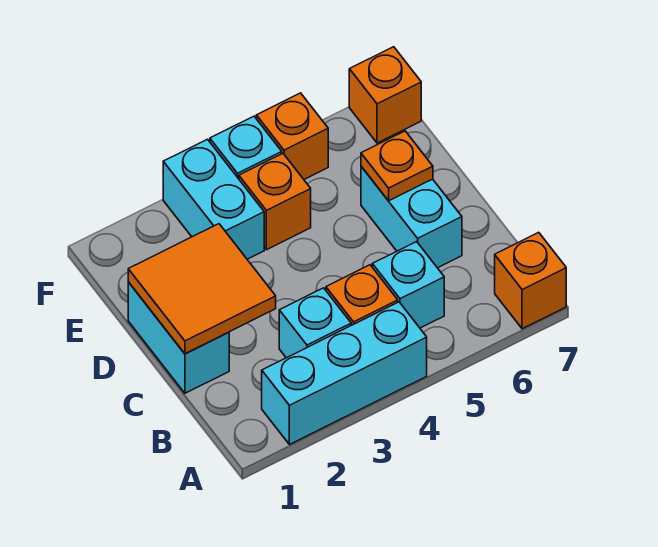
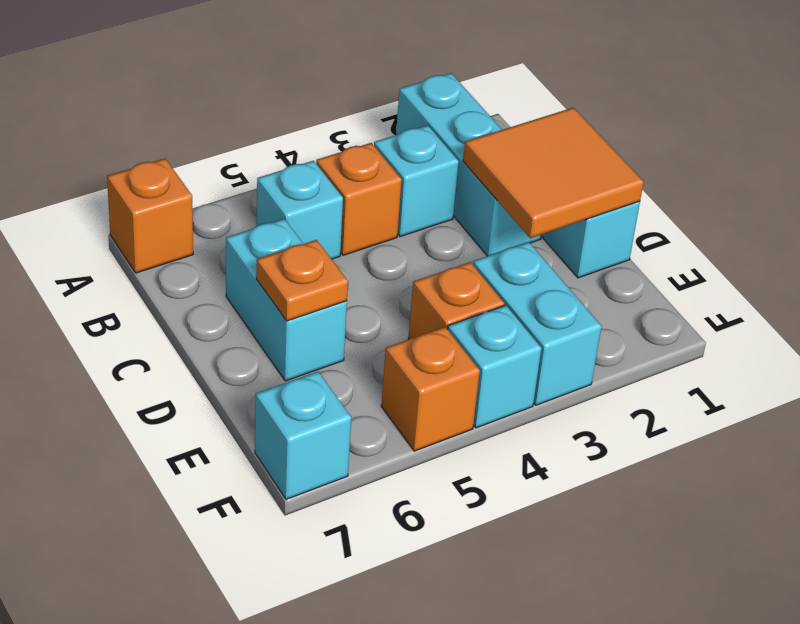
cyan brick A2:A4 level 1 -> cyan brick A2:C2 level 1
orange brick F7 level 1 -> cyan brick F7 level 1

